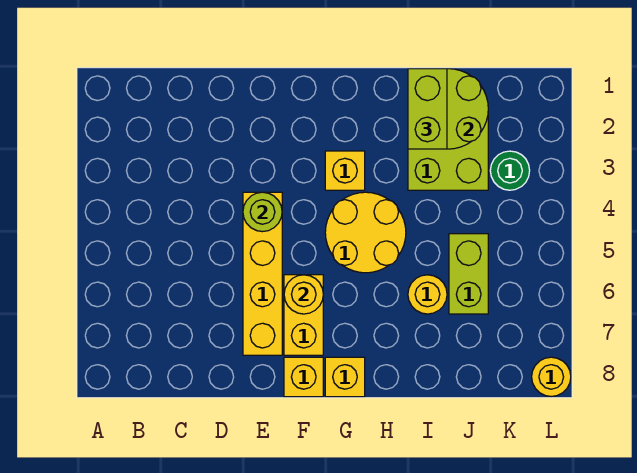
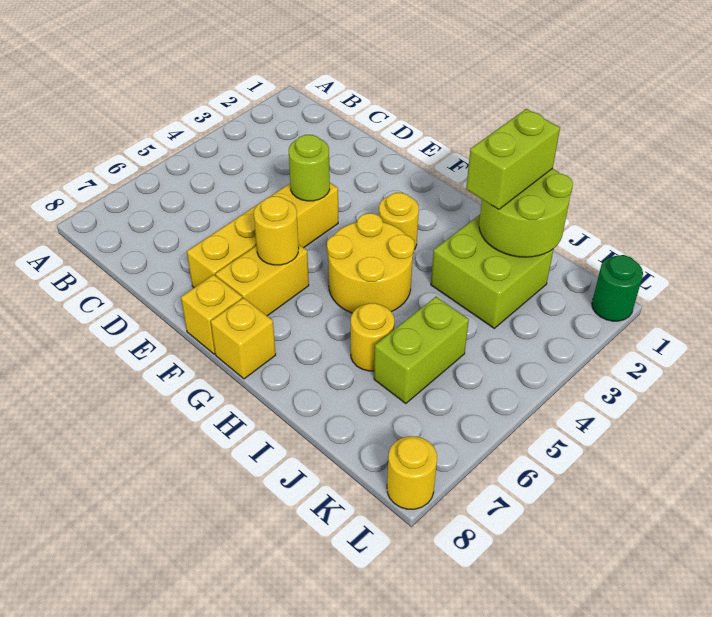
yellow brick G3 level 1 -> yellow round brick G3 level 1
green round brick K3 level 1 -> green round brick L1 level 1

